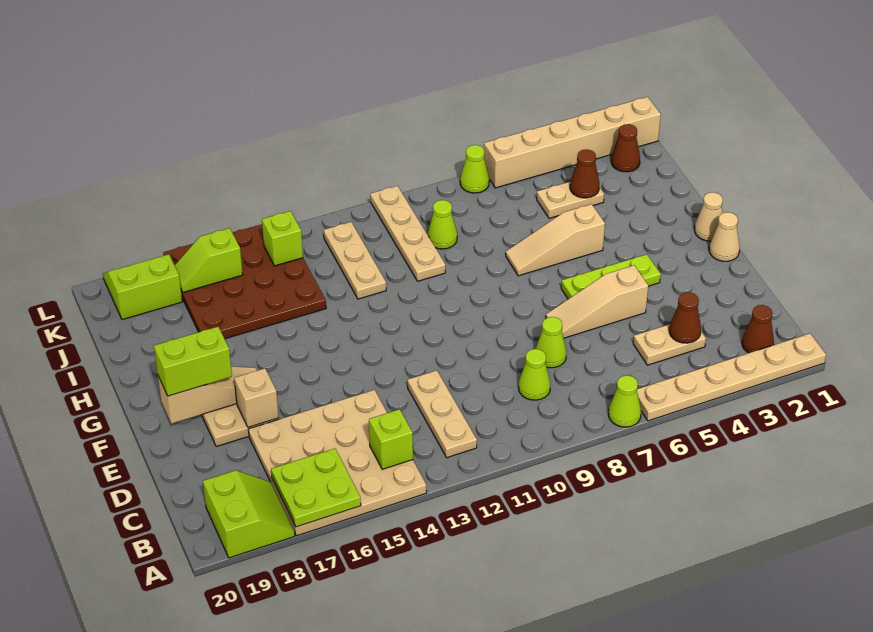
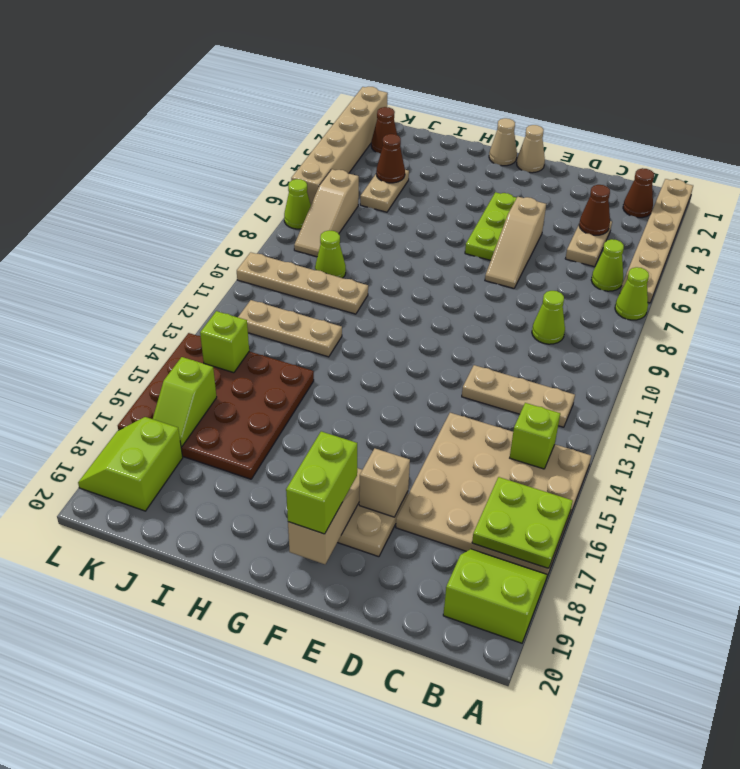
lime cone D8 level 1 -> lime cone B6 level 1
tan slope H5:H7 level 1 top 5 -> tan slope K6:K8 level 1 top 6

